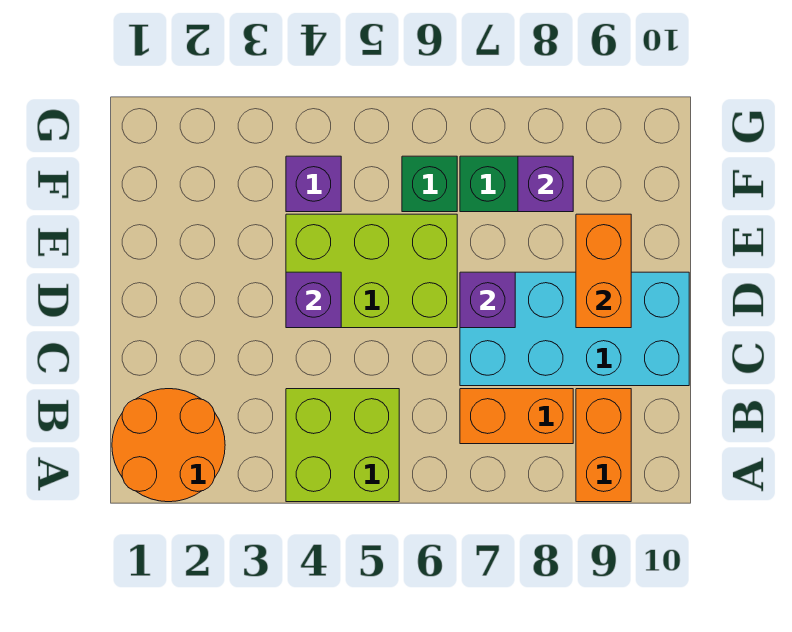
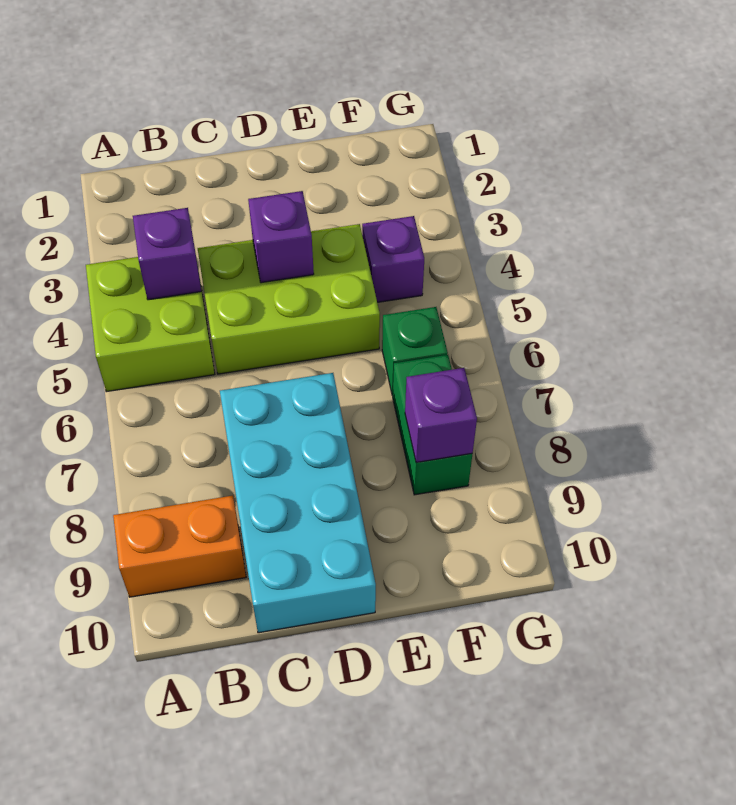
orange round brick A1:B2 level 1 -> none
orange brick B7:B8 level 1 -> none
lime brick D4:E6 level 1 -> lime brick C4:E5 level 1
purple brick D7 level 2 -> purple brick B4 level 2
orange brick D9:E9 level 2 -> none

